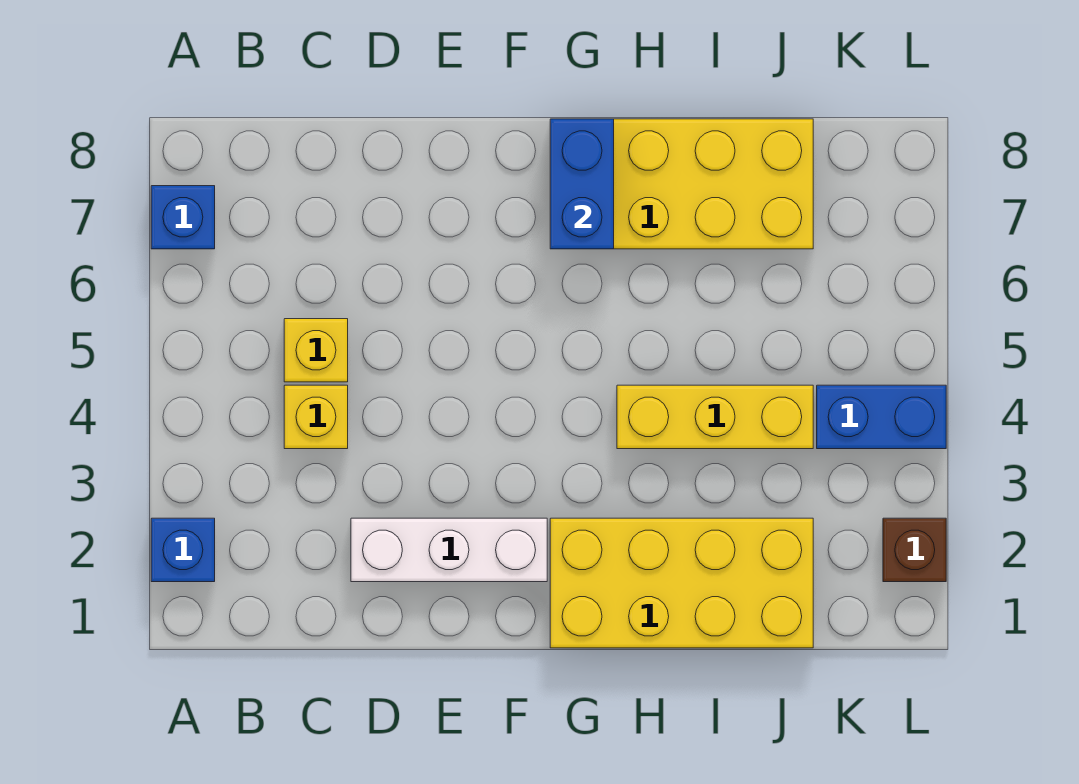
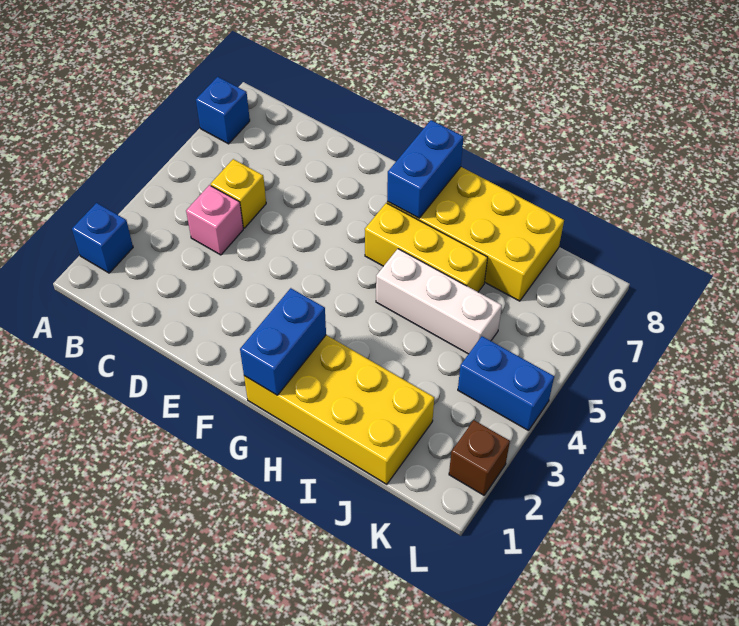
yellow brick C4 level 1 -> pink brick C4 level 1
white brick D2:F2 level 1 -> white brick H5:J5 level 1
none -> blue brick G1:G2 level 2
yellow brick H4:J4 level 1 -> yellow brick G6:I6 level 1

